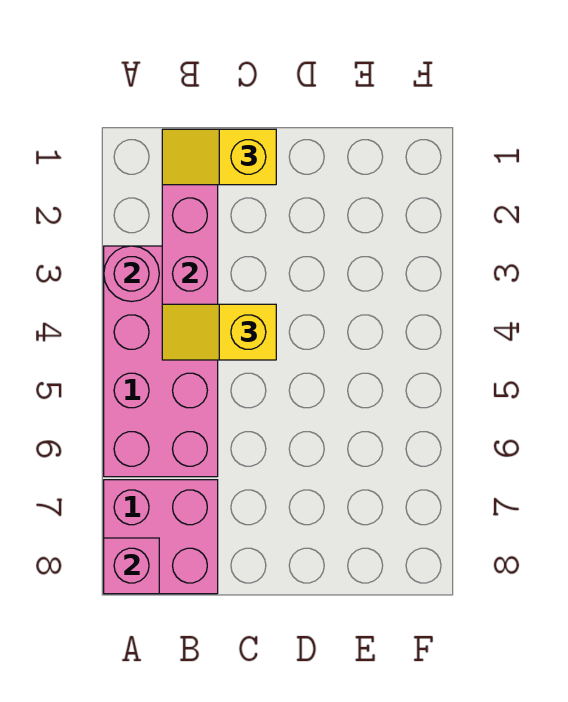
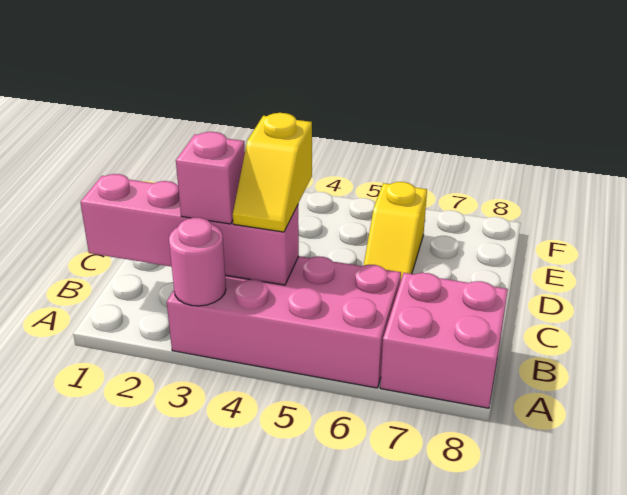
pink brick A8 level 2 -> pink brick B3 level 3
yellow slope B1:C1 level 3 top C -> yellow slope D6:E6 level 1 top E

